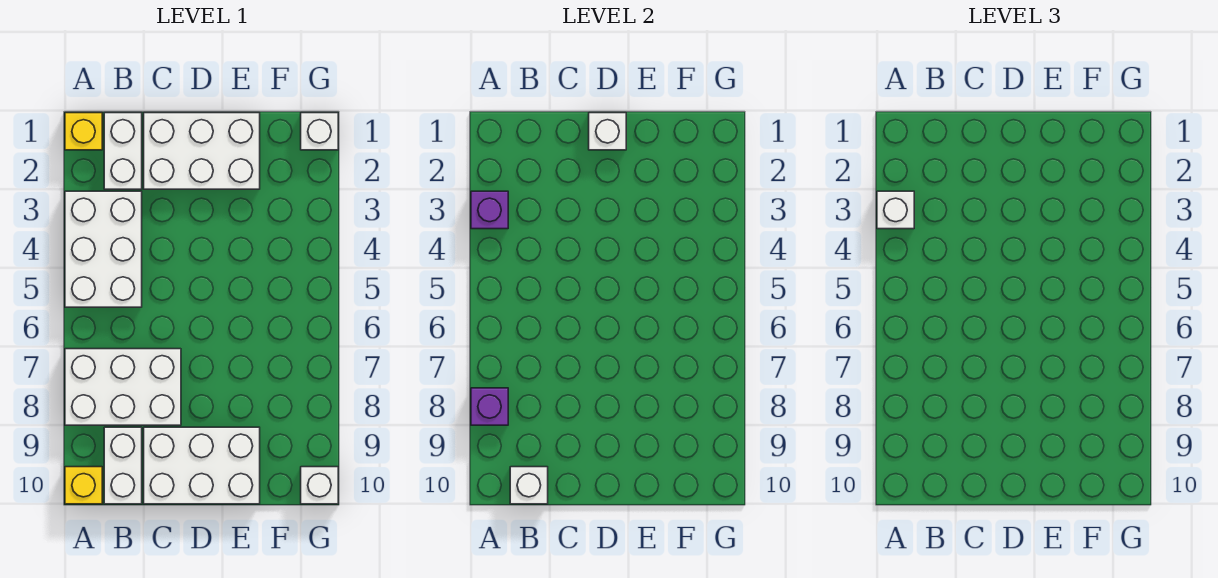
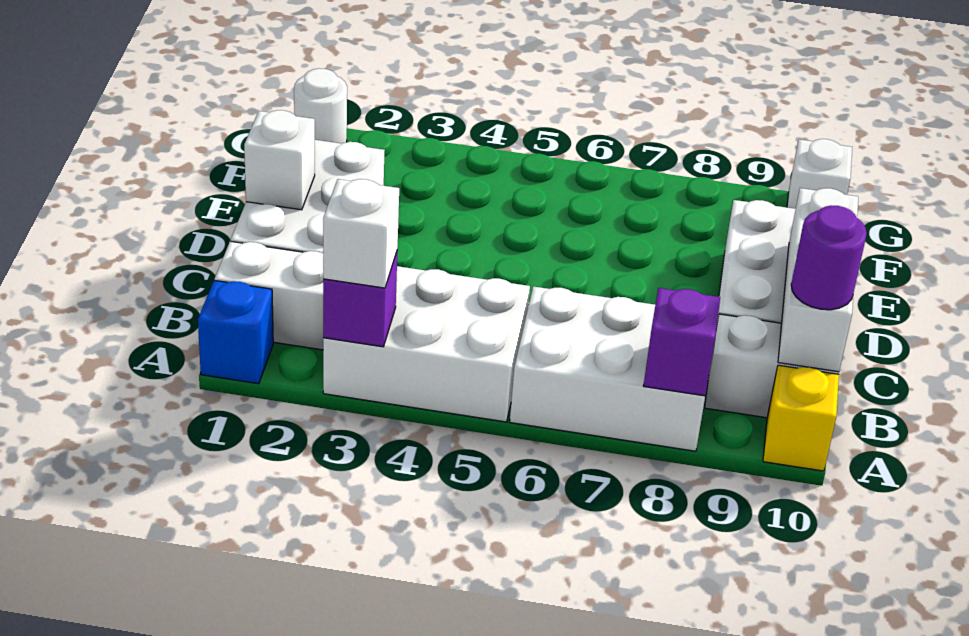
yellow brick A1 level 1 -> blue brick A1 level 1
white brick A7:C8 level 1 -> white brick A6:B8 level 1
white brick B10 level 2 -> white brick B10:D10 level 2
none -> purple round brick B10 level 3
white brick G1 level 1 -> white round brick G1 level 1

